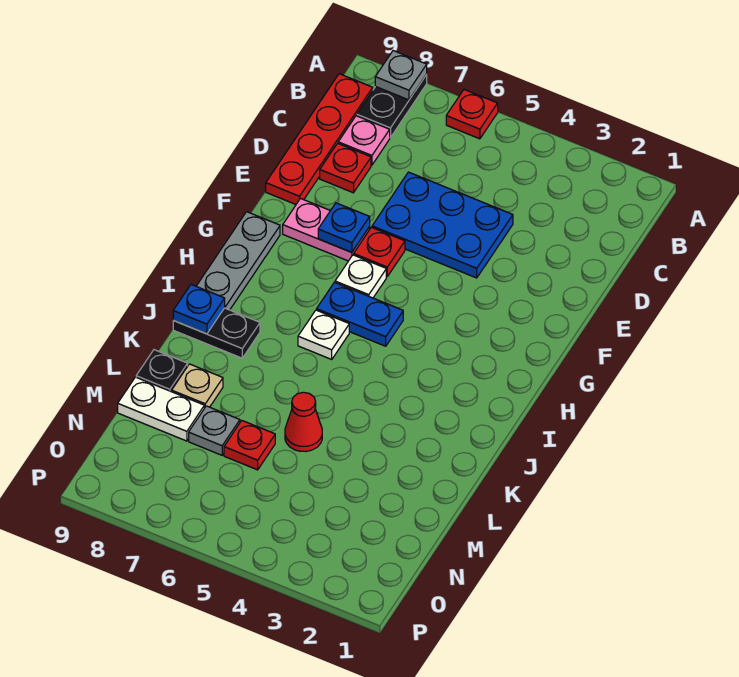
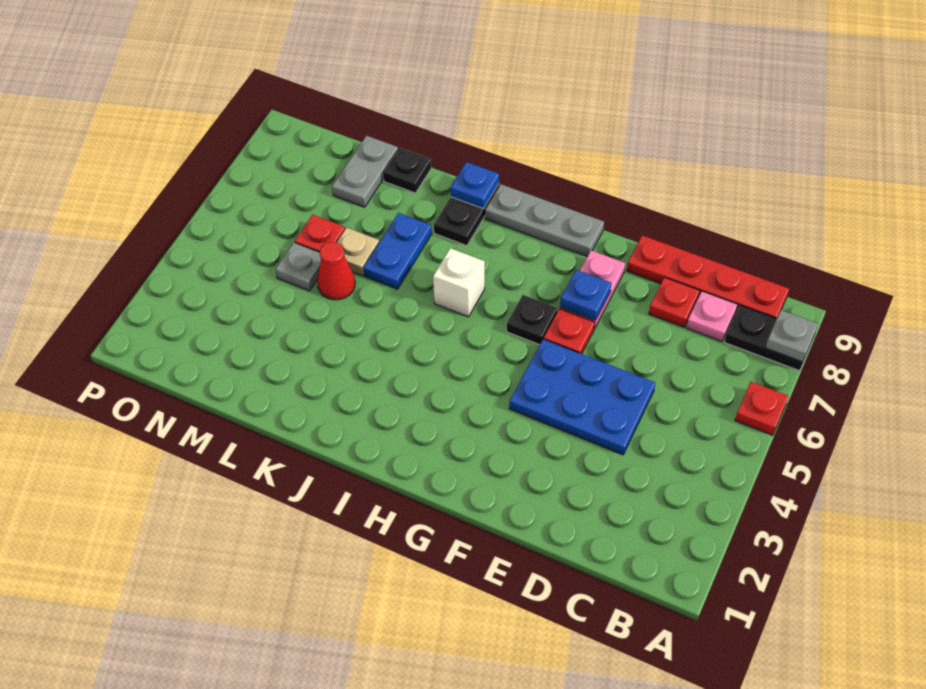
blue plate D4:E6 level 1 -> blue plate D4:F5 level 1
white plate G6 level 1 -> black plate G6 level 1
blue plate H5:H6 level 1 -> blue plate K6:K7 level 1
white plate I6 level 1 -> white brick I6 level 1
tan plate L8 level 1 -> tan plate L6 level 1
grey plate M7 level 1 -> grey plate M5 level 1
white plate M8:M9 level 1 -> grey plate M8:M9 level 1

